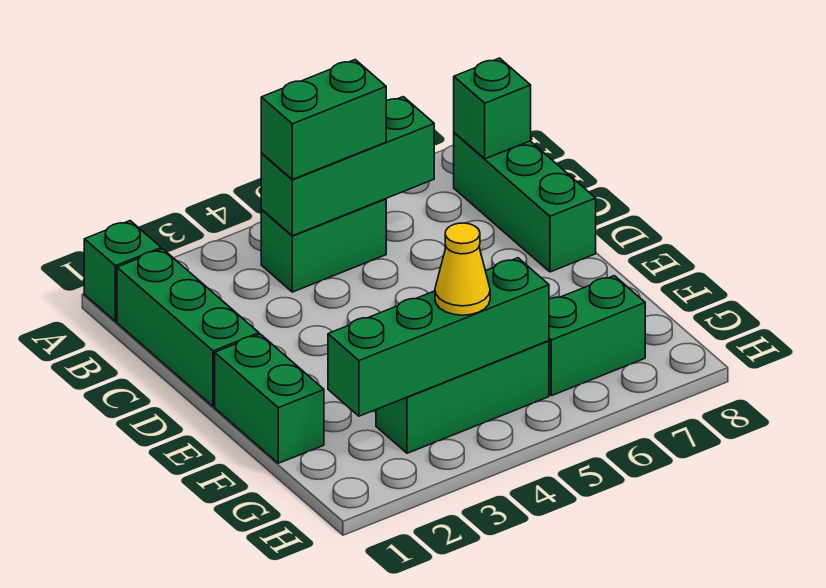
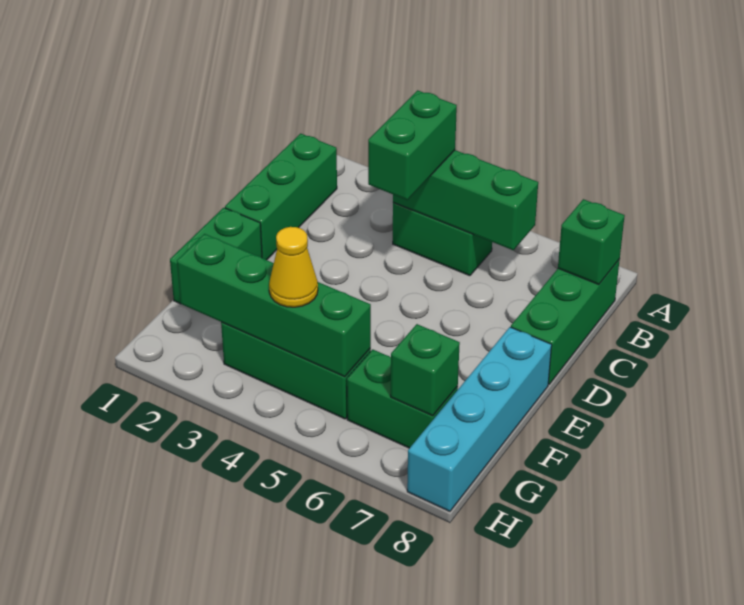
green brick A1 level 1 -> green brick G7 level 2
green brick B4:B5 level 3 -> green brick B4:C4 level 3
none -> cyan brick E8:H8 level 1

